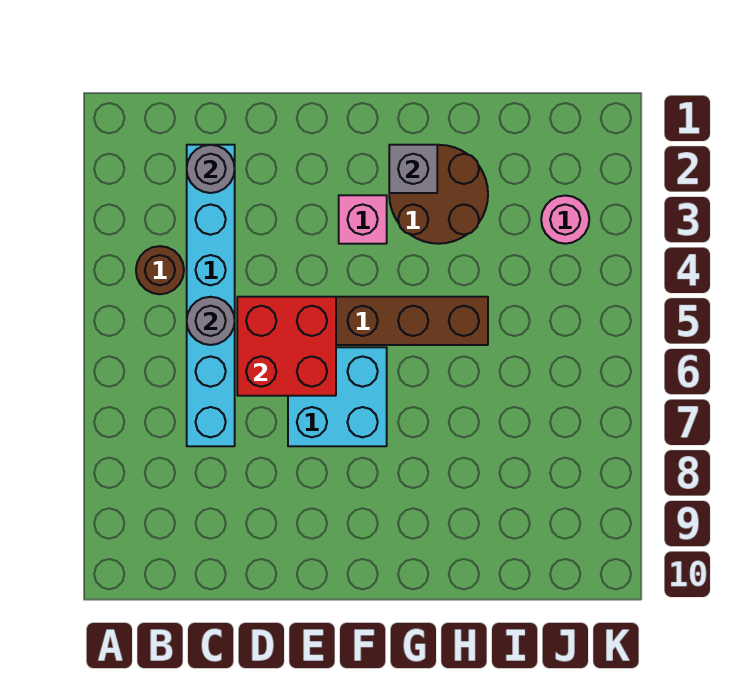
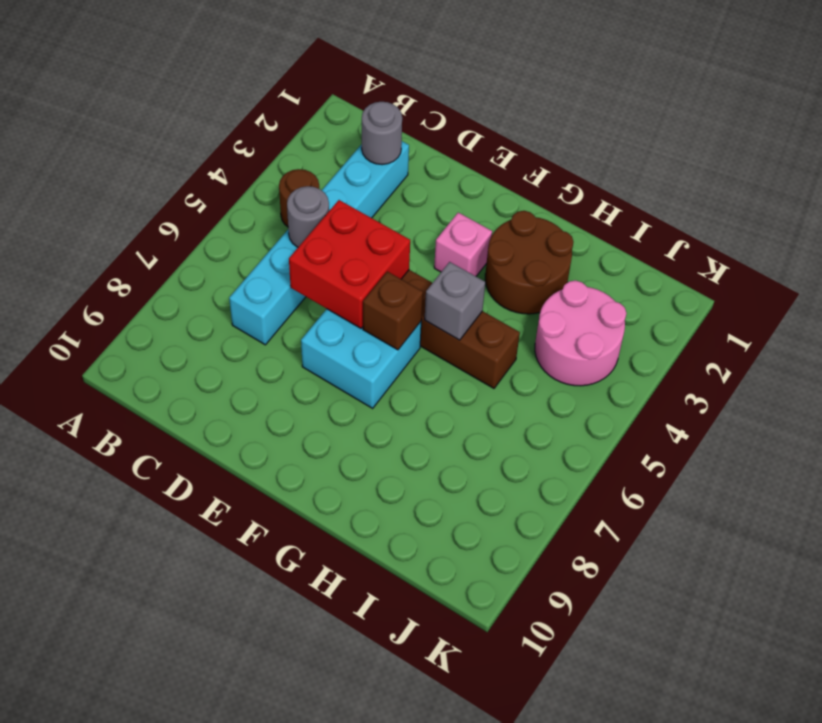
none -> brown brick F6 level 2
grey brick G2 level 2 -> grey brick G5 level 2
pink round brick J3 level 1 -> pink round brick I3:J4 level 1

